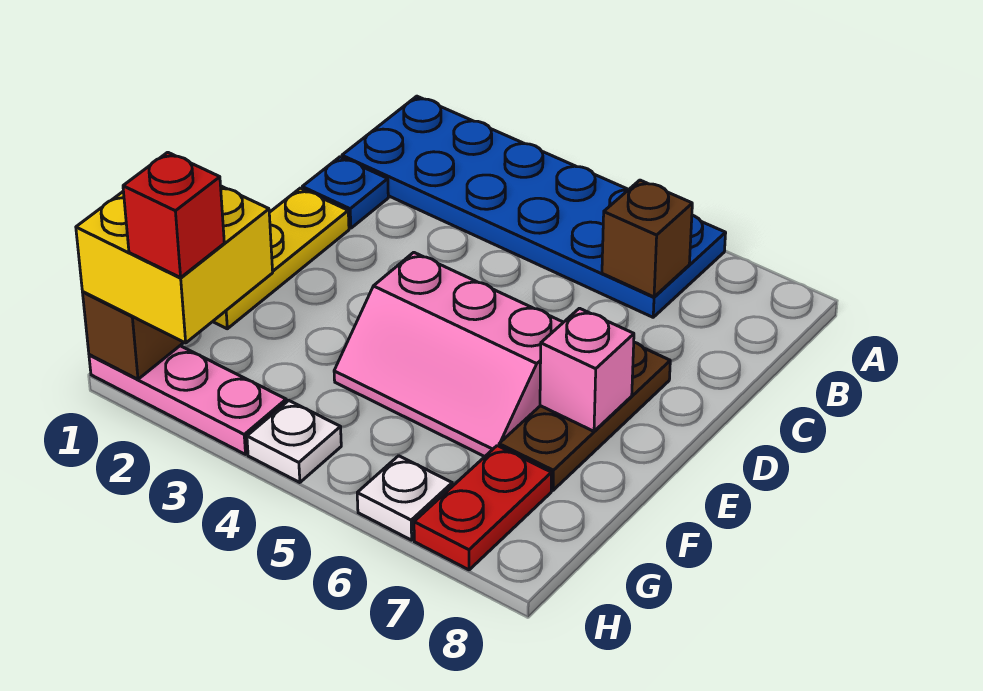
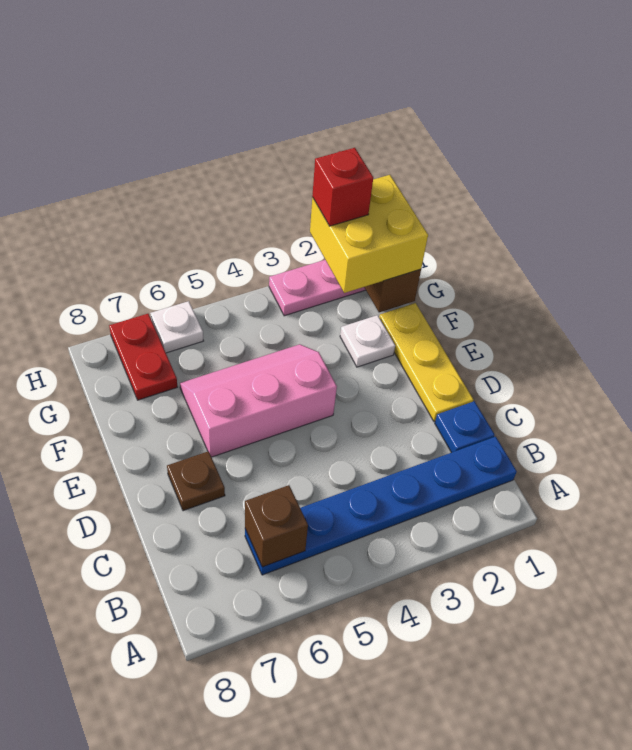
blue plate A1:B6 level 1 -> blue plate B1:B6 level 1
brown plate D7:F7 level 1 -> brown plate D7 level 1
pink brick E7 level 2 -> none
white plate H4 level 1 -> white plate F2 level 1

